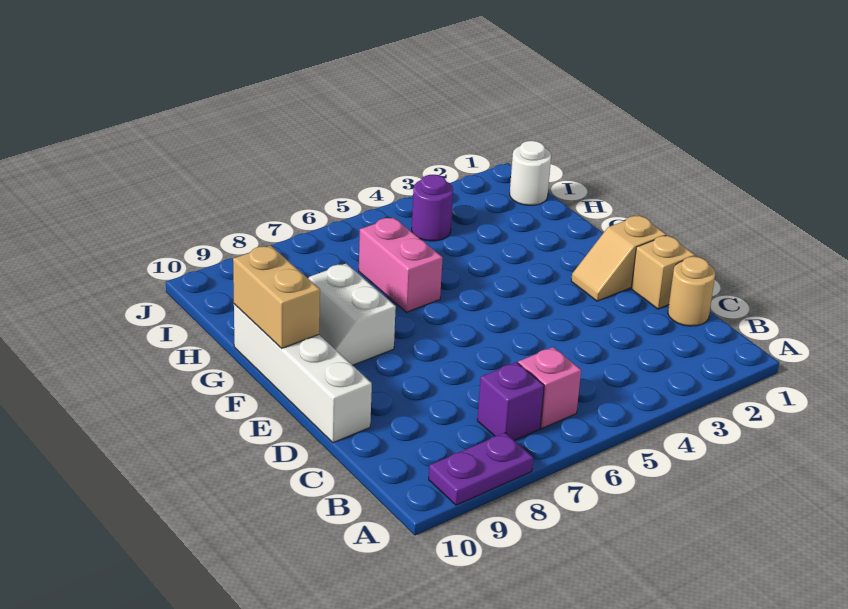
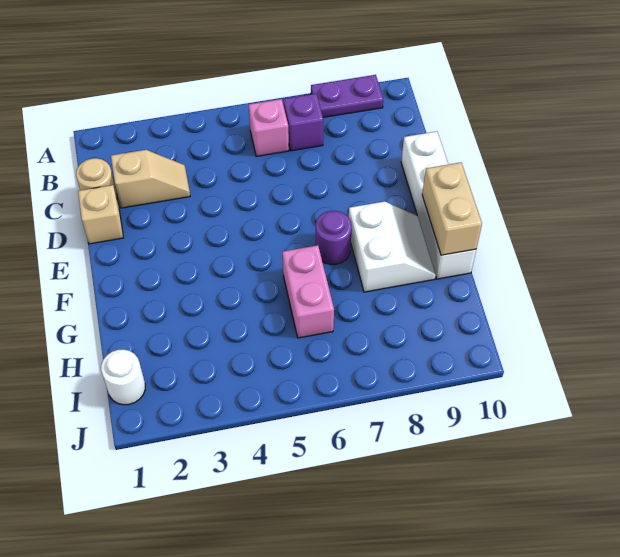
tan slope E1:E2 level 1 top 1 -> tan slope C2:C3 level 1 top 2
purple round brick I4 level 1 -> purple round brick F7 level 1

